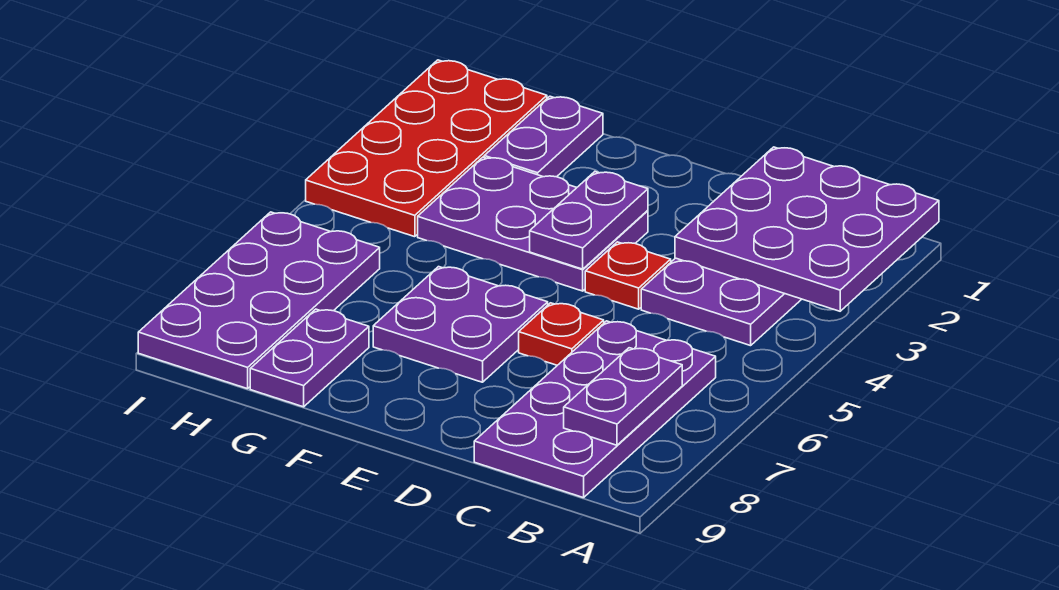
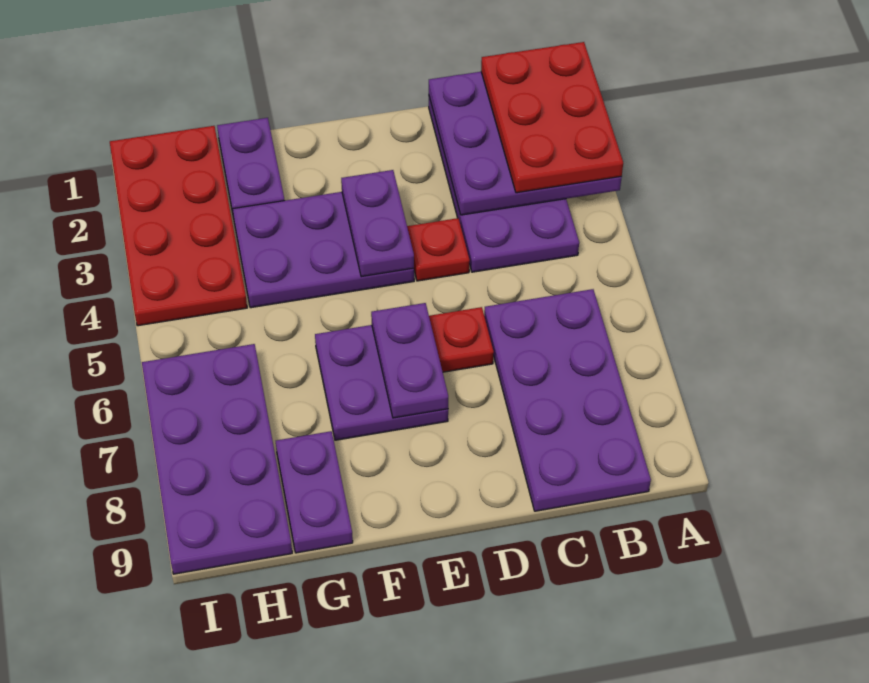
none -> red plate A1:B3 level 3
purple plate B7:B8 level 2 -> purple plate E6:E7 level 2

